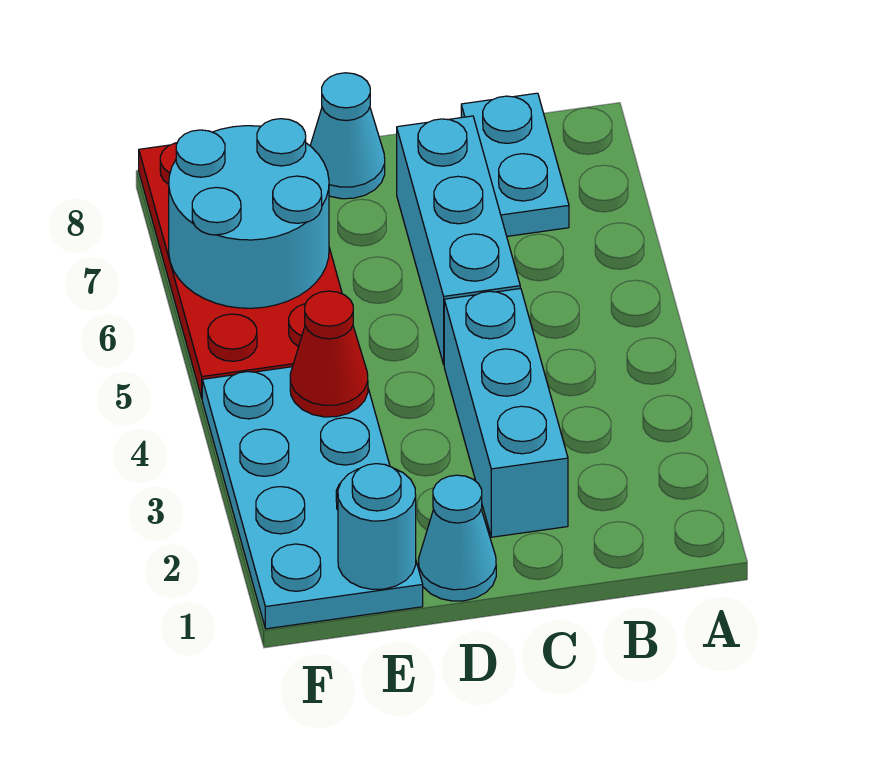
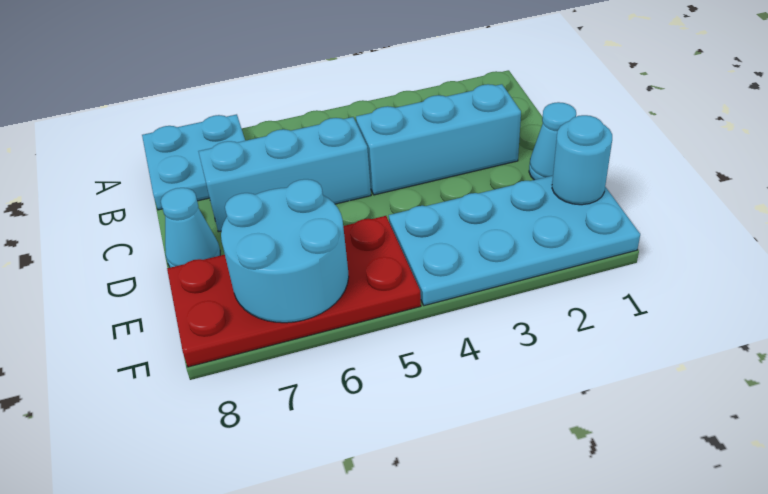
cyan plate B7:B8 level 1 -> cyan plate A7:B8 level 1
red cone E4 level 2 -> none

